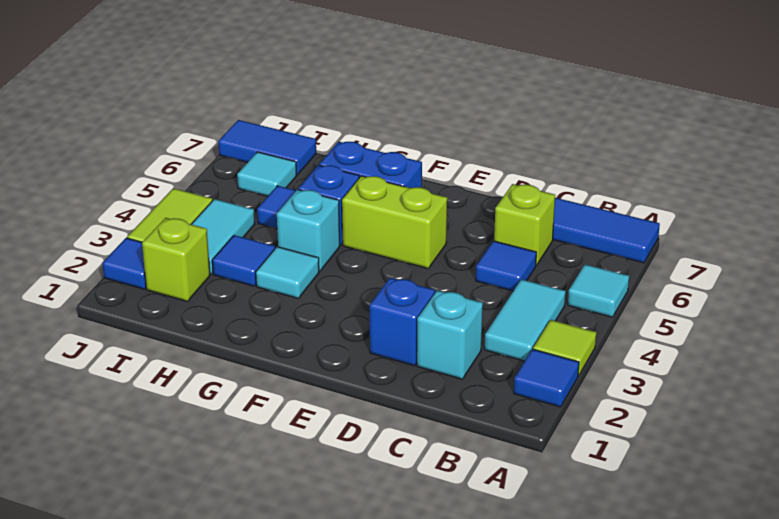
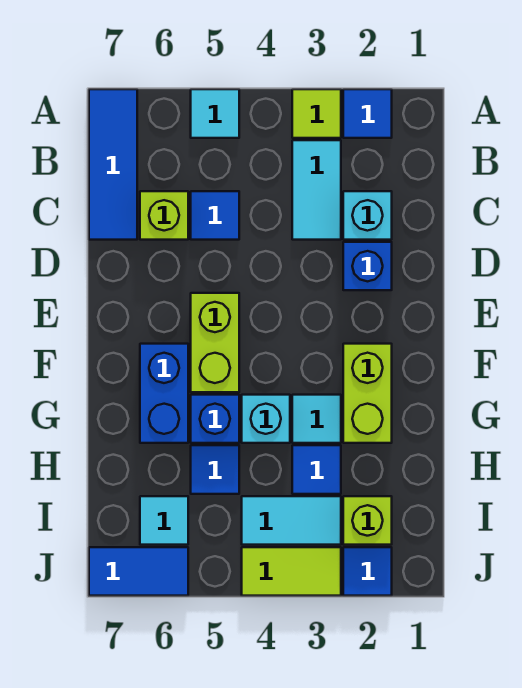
cyan tile B3:B4 level 1 -> cyan tile B3:C3 level 1
none -> lime brick F2:G2 level 1
blue tile I7:J7 level 1 -> blue tile J6:J7 level 1

